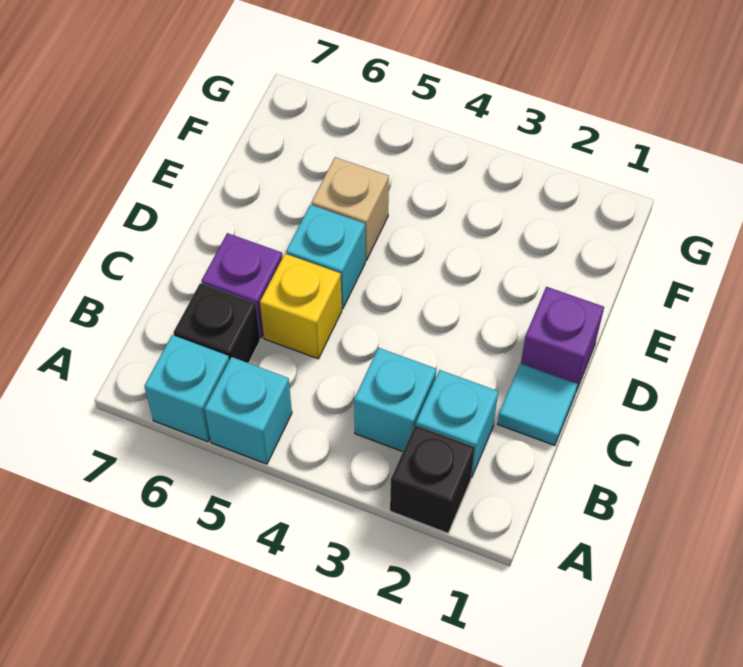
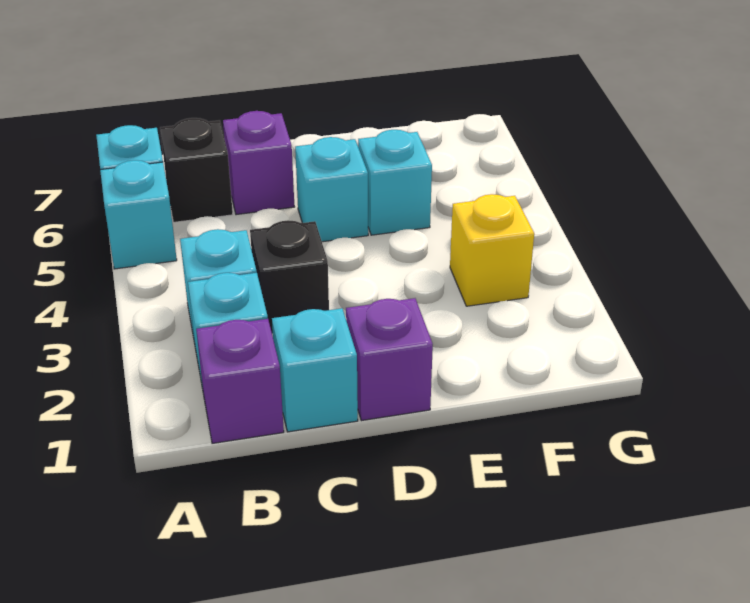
black brick A2 level 1 -> black brick C3 level 1
none -> purple brick B1 level 1
cyan tile C1 level 1 -> cyan brick C1 level 1
yellow brick C5 level 1 -> yellow brick F3 level 1
tan brick E5 level 1 -> cyan brick E5 level 1

